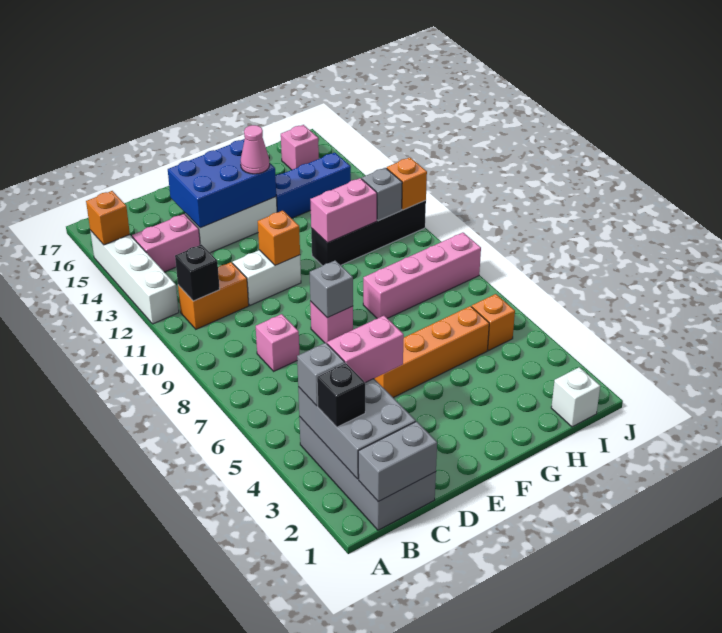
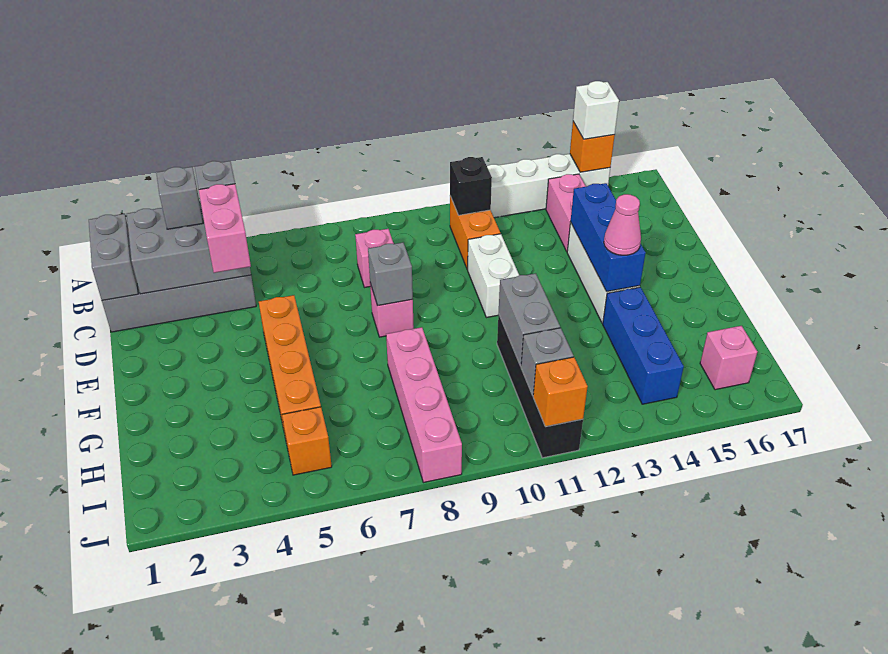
black brick B3 level 3 -> grey brick B3 level 3
blue brick D14:F15 level 2 -> blue brick D14:F14 level 2
orange brick E11 level 2 -> none
pink brick G11:H11 level 2 -> grey brick G11:H11 level 2
white brick I1 level 1 -> white brick A15 level 3

